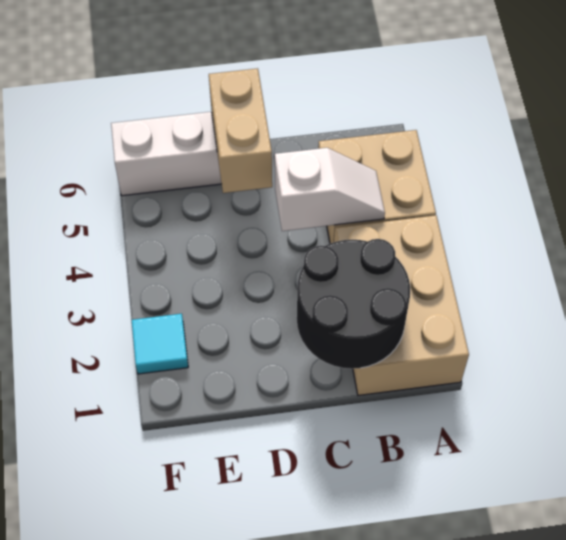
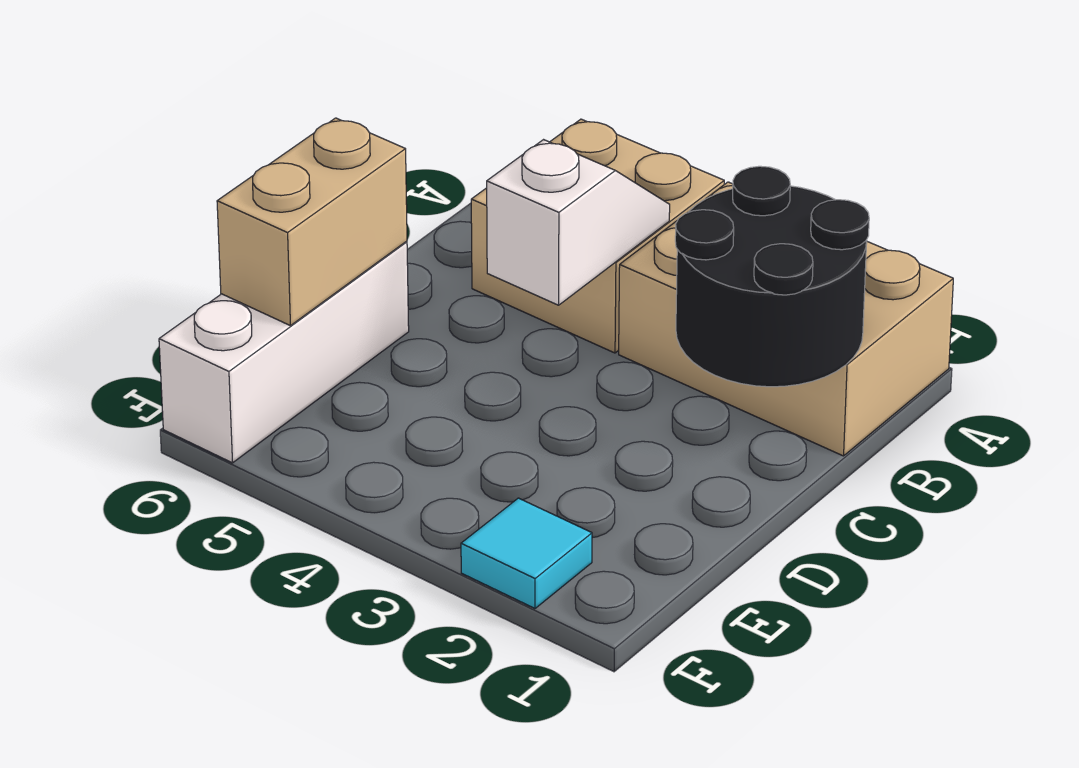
tan brick D5:D6 level 2 -> tan brick D6:E6 level 2

